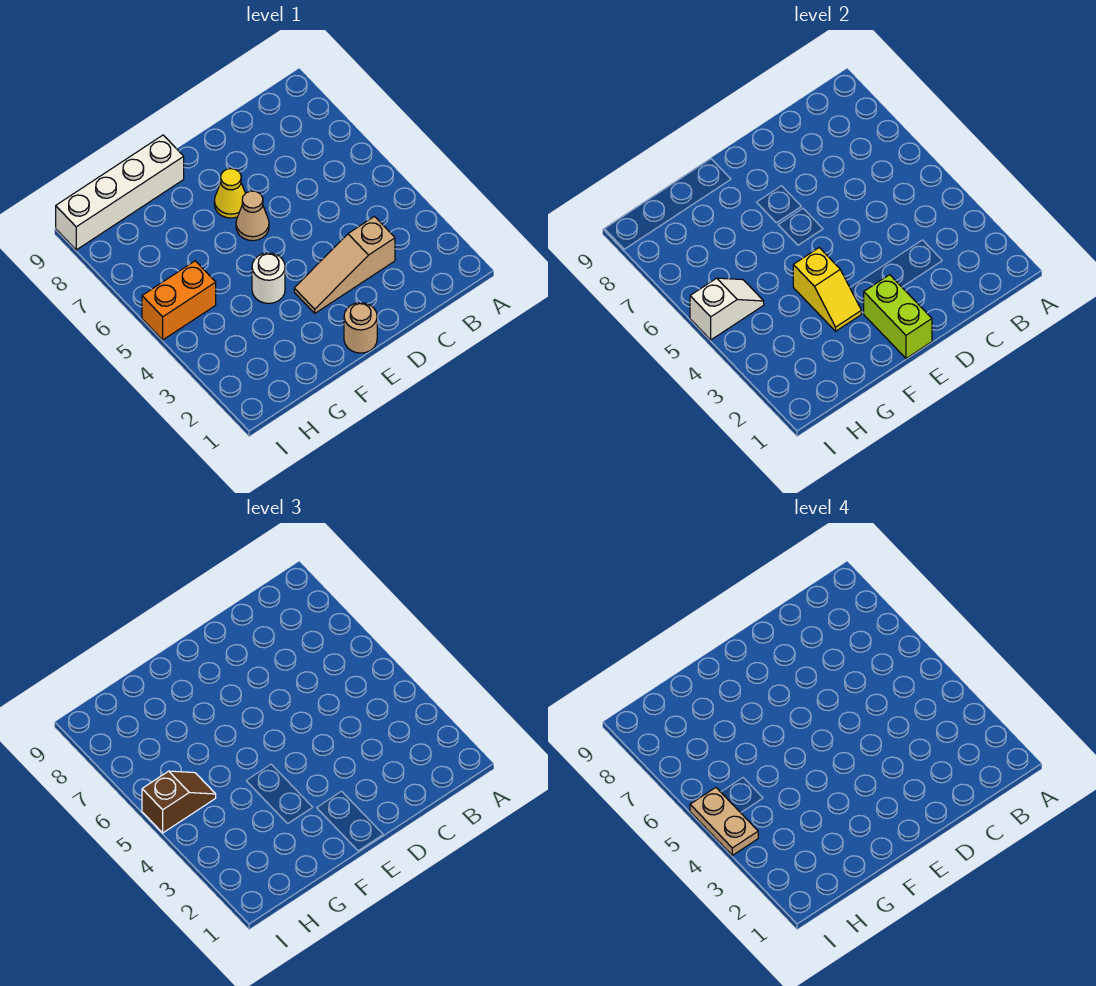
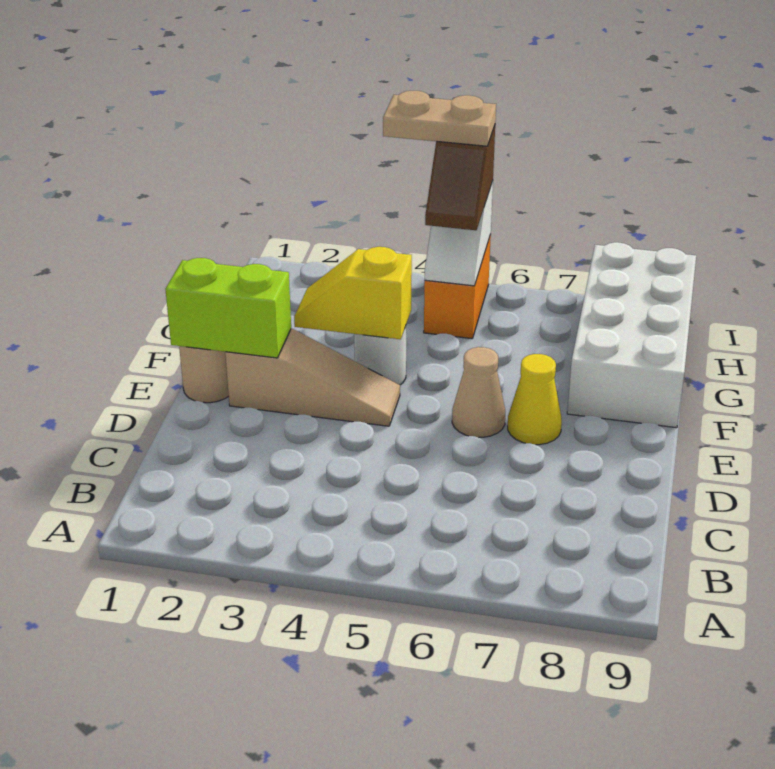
tan slope C3:E3 level 1 top C -> tan slope E2:E4 level 1 top 2
white brick F9:I9 level 1 -> white brick F8:I9 level 1

